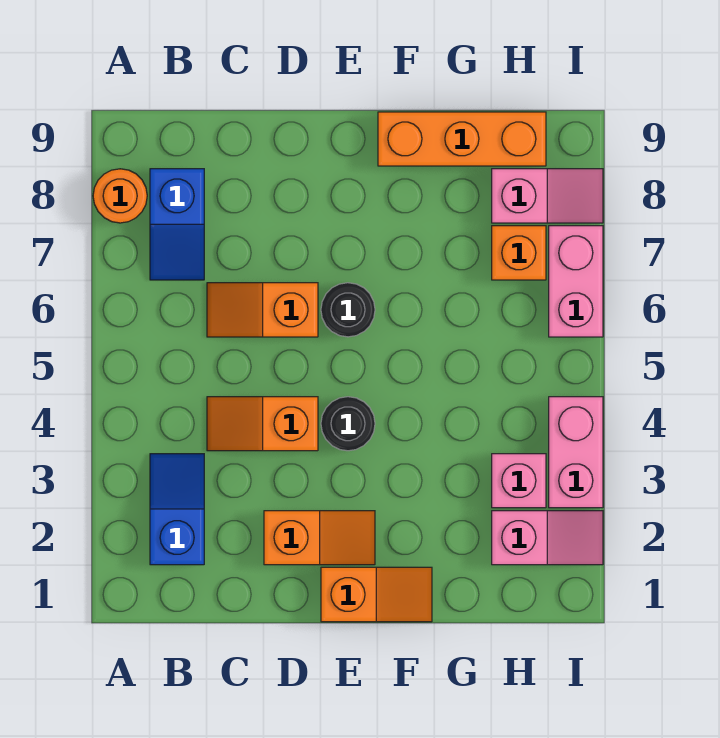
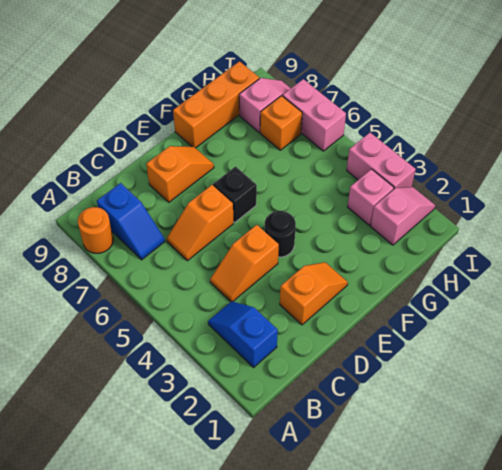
orange slope E1:F1 level 1 top E -> orange slope D8:E8 level 1 top D
black round brick E6 level 1 -> black brick E6 level 1

